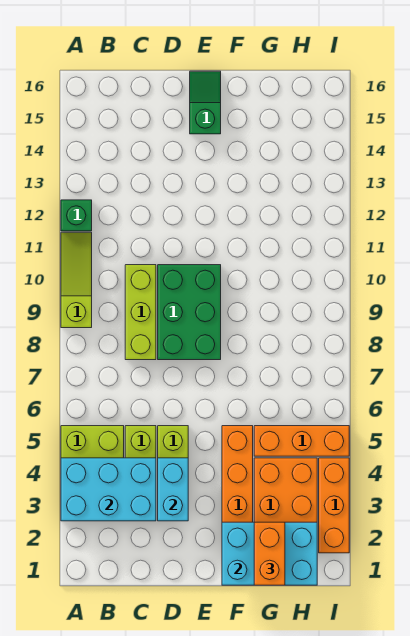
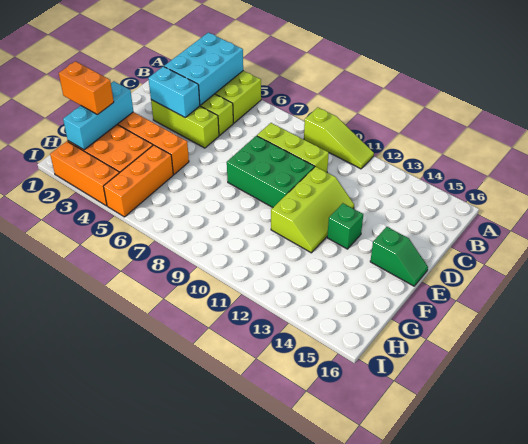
green brick A12 level 1 -> green brick E13 level 1
none -> lime slope D11:F12 level 1 top 11
cyan brick F1:H2 level 2 -> cyan brick F2:H2 level 2

